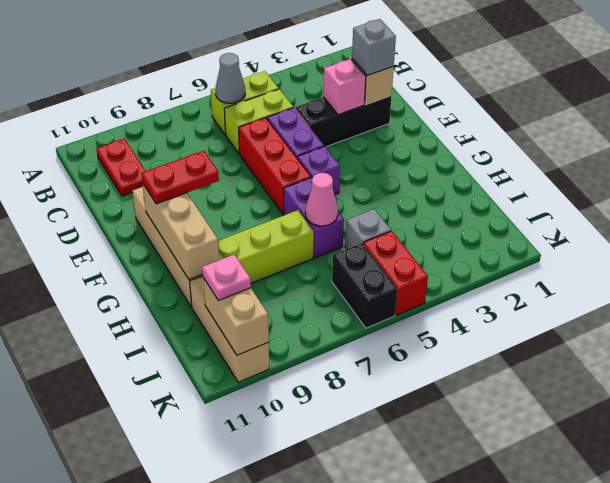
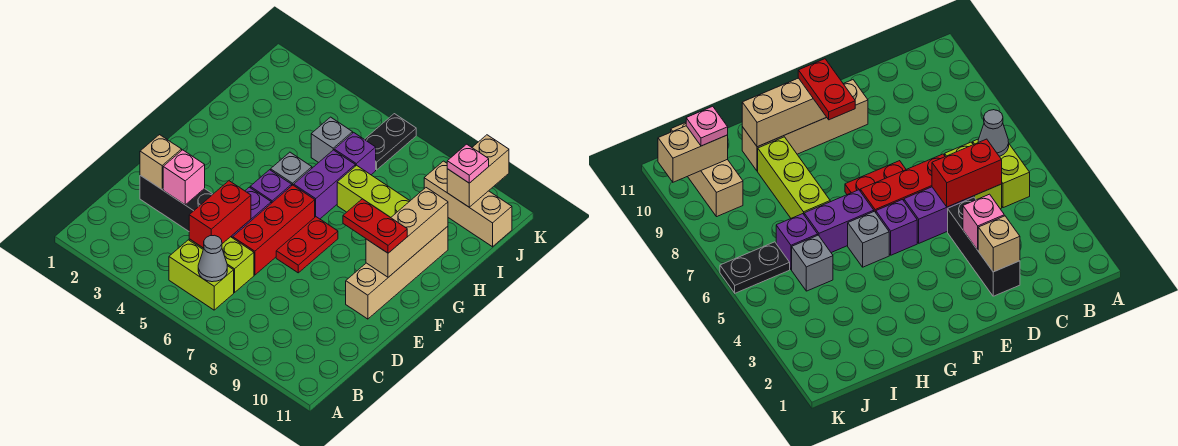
red plate B10:C10 level 1 -> red plate E7:F7 level 1
grey brick D2 level 3 -> grey brick G5 level 1
pink cone H6 level 2 -> none
none -> purple brick I6 level 1
tan brick I10:K10 level 1 -> tan brick J9:J11 level 1
red brick J5:K5 level 1 -> red brick C5:D5 level 2
black brick J6:K6 level 1 -> black plate J6:K6 level 1

